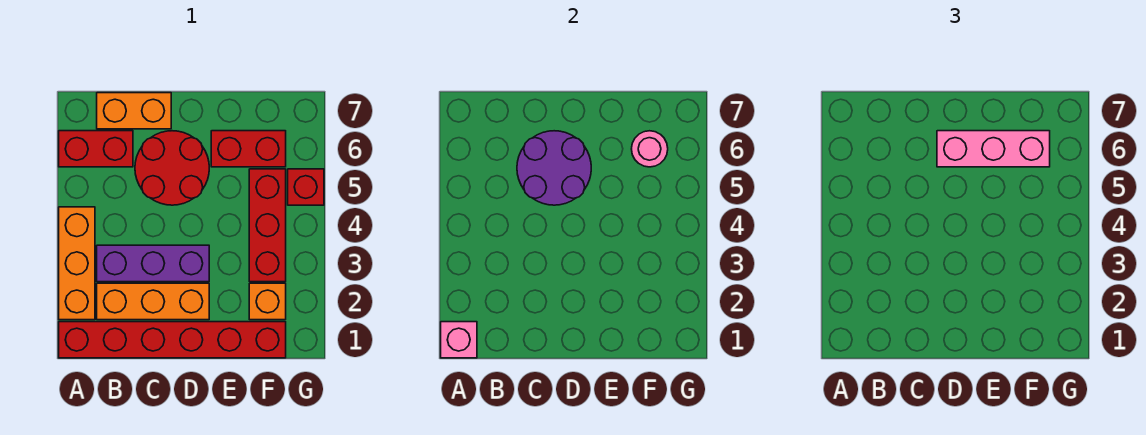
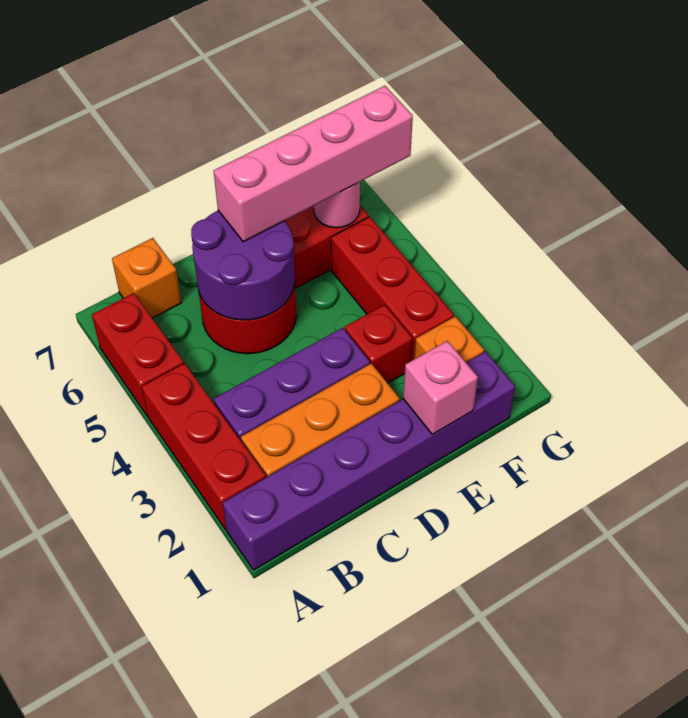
red brick A1:F1 level 1 -> purple brick A1:F1 level 1
pink brick A1 level 2 -> pink brick E1 level 2
orange brick A2:A4 level 1 -> red brick A2:A4 level 1
red brick A6:B6 level 1 -> red brick A5:A6 level 1
orange brick B7:C7 level 1 -> orange brick B7 level 1
pink brick D6:F6 level 3 -> pink brick D6:G6 level 3
red brick G5 level 1 -> red brick E3 level 1

